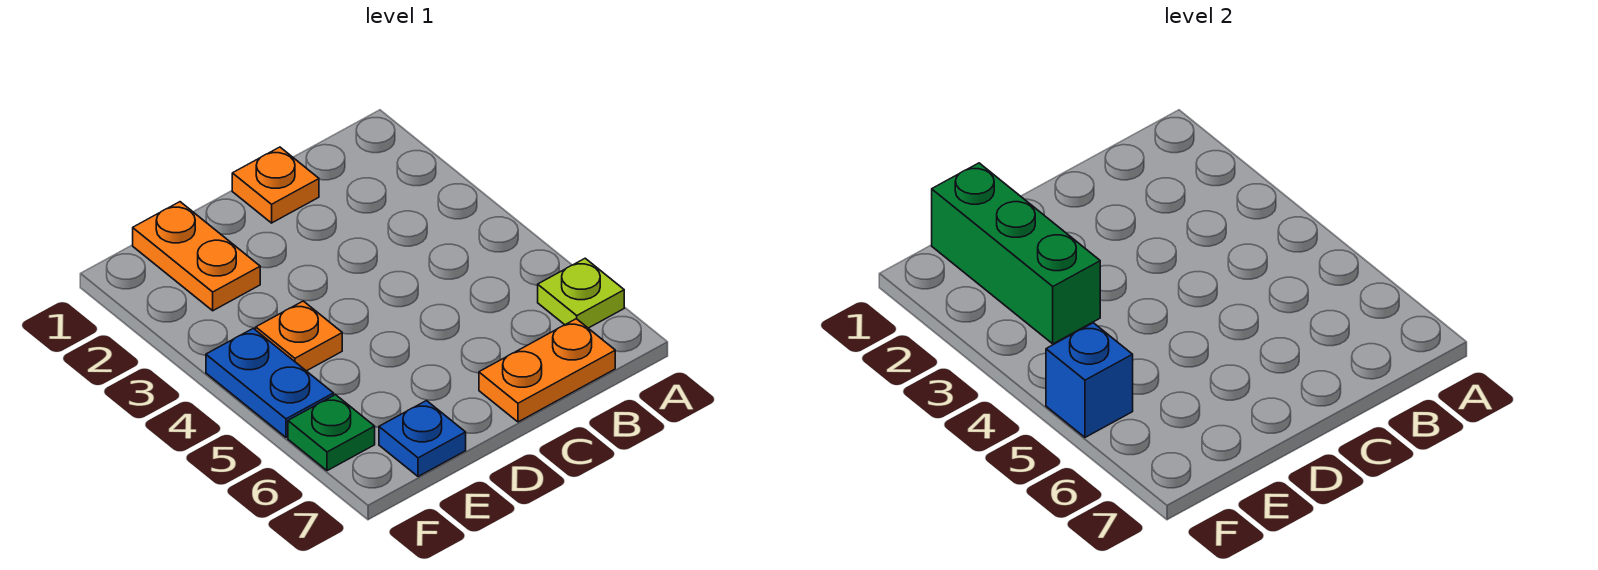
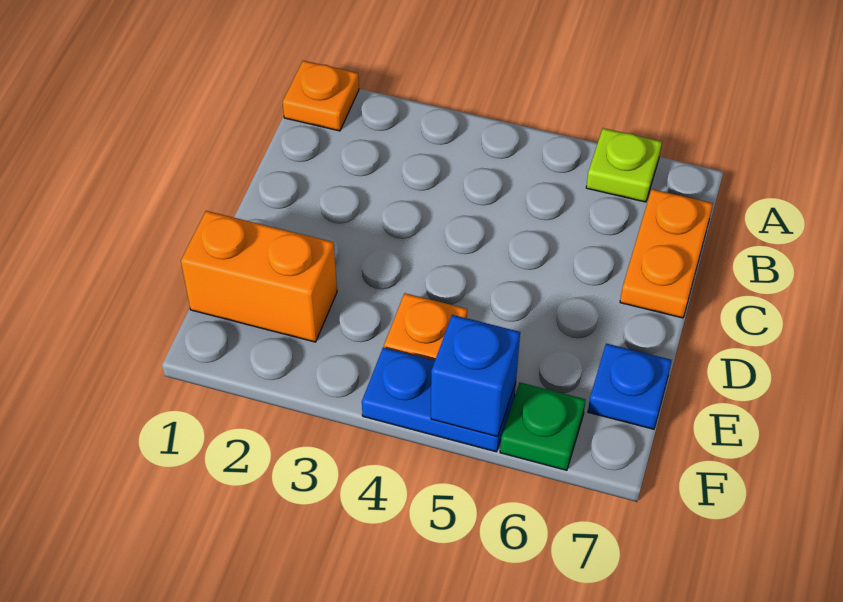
orange plate C1 level 1 -> orange plate A1 level 1
orange plate E1:E2 level 1 -> orange brick E1:E2 level 1
green brick E1:E3 level 2 -> none

